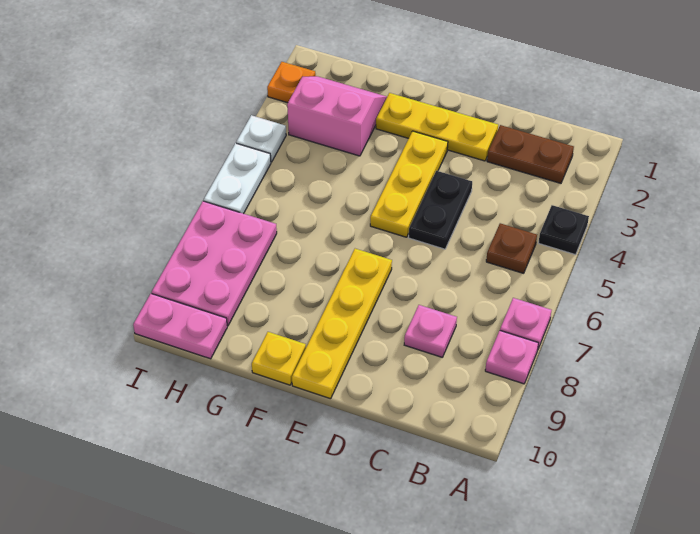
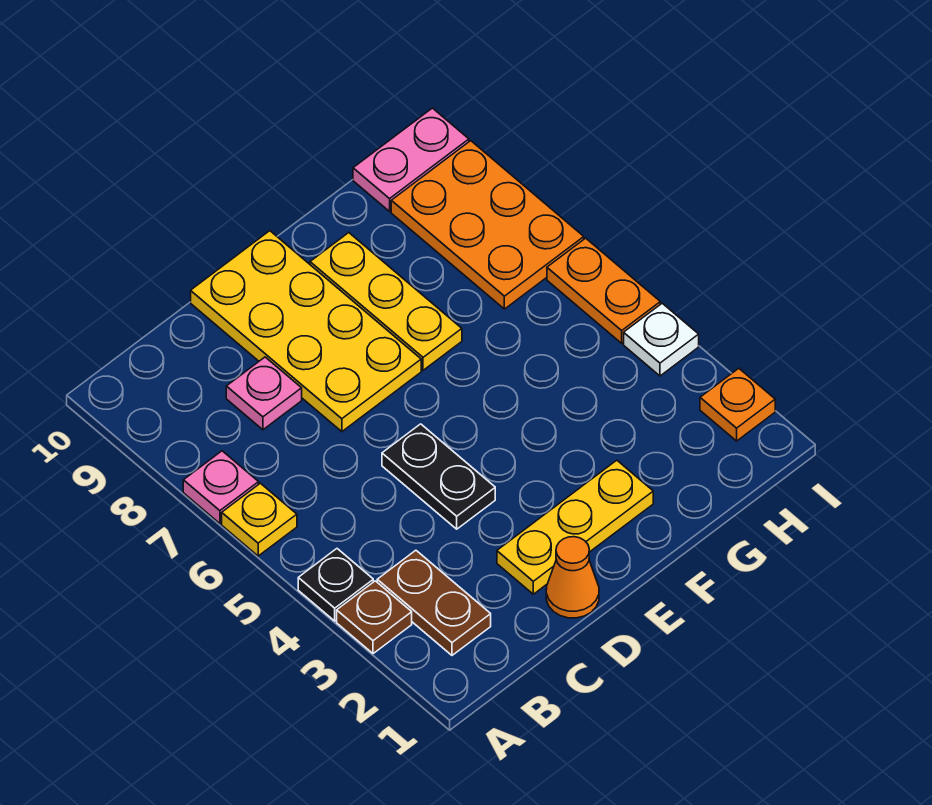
pink plate A8 level 1 -> none
brown plate B2:C2 level 1 -> brown plate B2:B3 level 1
brown plate B5 level 1 -> brown plate A3 level 1
none -> orange cone D1 level 1
yellow plate E3:E5 level 1 -> yellow plate F7:F9 level 1
yellow plate E7:E10 level 1 -> yellow plate D7:E10 level 1
yellow plate F10 level 1 -> yellow plate A6 level 1
pink slope G2:H3 level 1 top 3 -> none
pink plate H7:I9 level 1 -> orange plate H7:I9 level 1
white plate I5:I6 level 1 -> orange plate I5:I6 level 1

